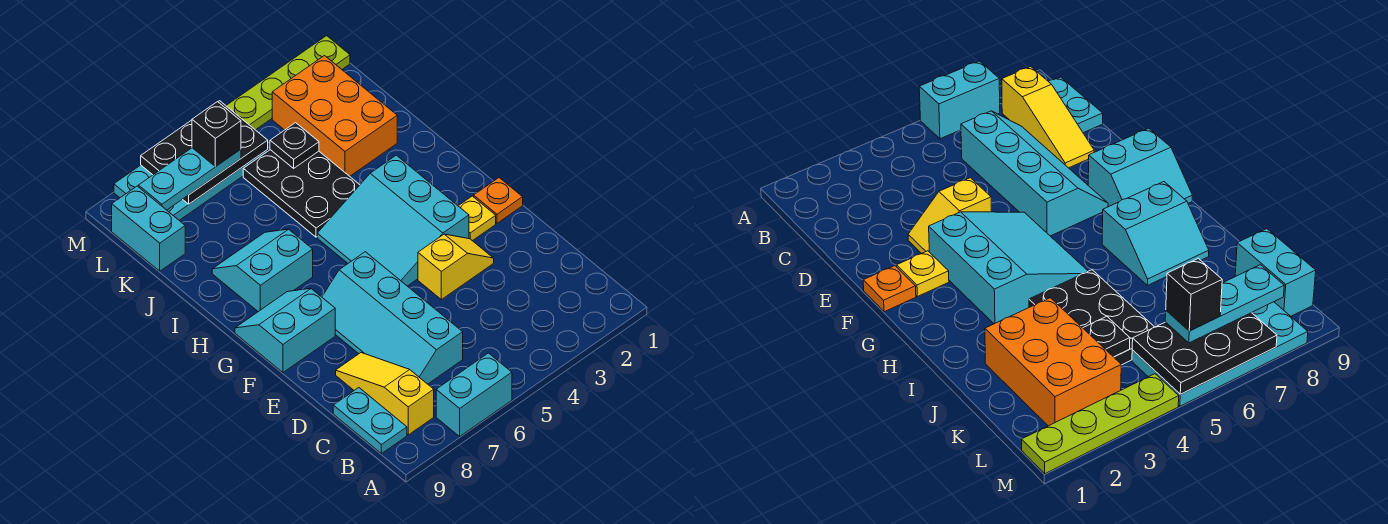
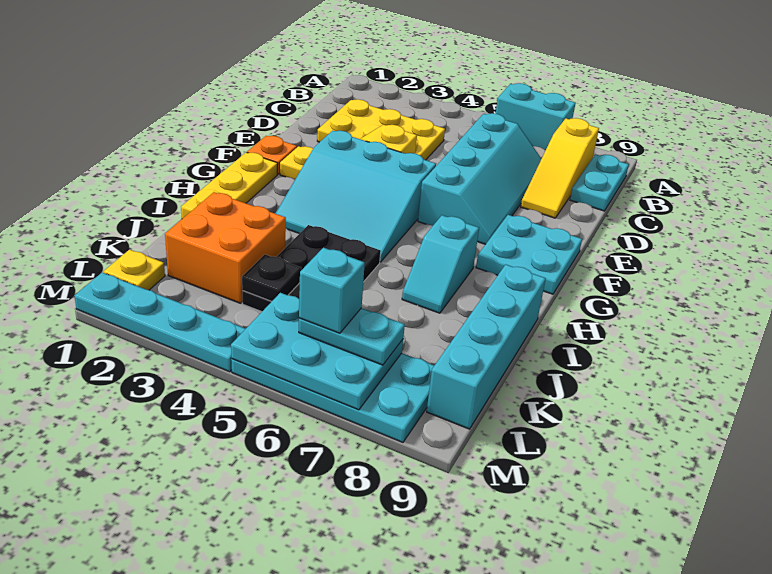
none -> yellow plate C2:D4 level 1
cyan slope F3:H5 level 1 top 3 -> cyan slope F3:H5 level 1 top F
cyan slope F8:G9 level 1 top F -> cyan plate F8:G9 level 1
none -> yellow plate G1:I1 level 1
cyan slope H7:I8 level 1 top H -> cyan slope H7:I7 level 1 top H
orange brick J2:L3 level 1 -> orange brick J2:K3 level 1
cyan brick K9:L9 level 1 -> cyan brick I9:L9 level 1
none -> yellow plate L1 level 1
black plate L5:M7 level 2 -> cyan plate L5:M7 level 2
cyan plate L6:L8 level 3 -> cyan plate L6:L7 level 3
black brick L6 level 4 -> cyan brick L6 level 4
lime plate M1:M4 level 1 -> cyan plate M1:M4 level 1

